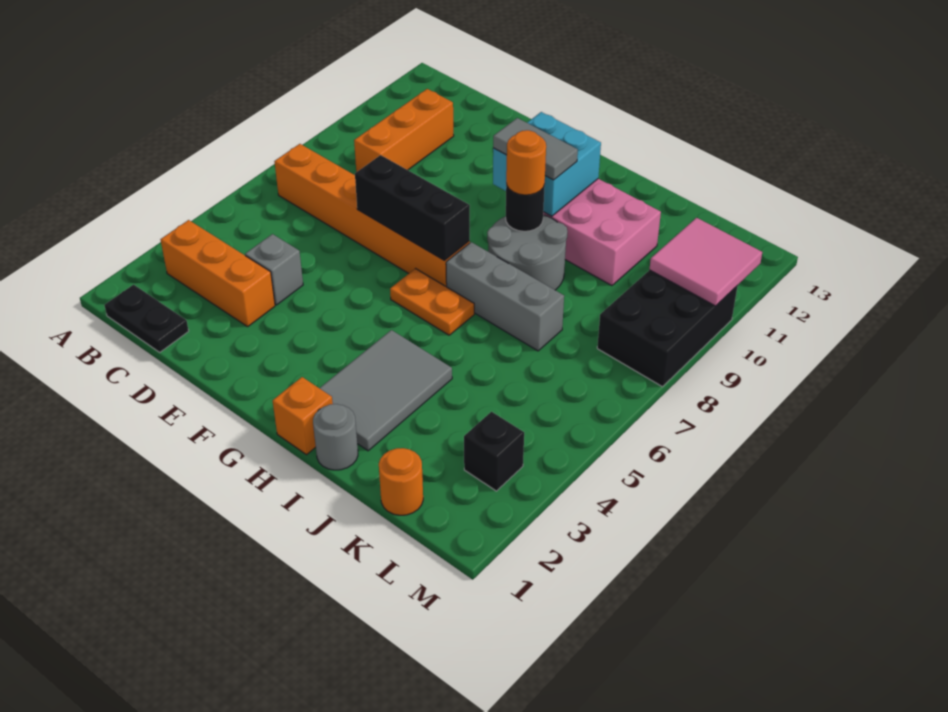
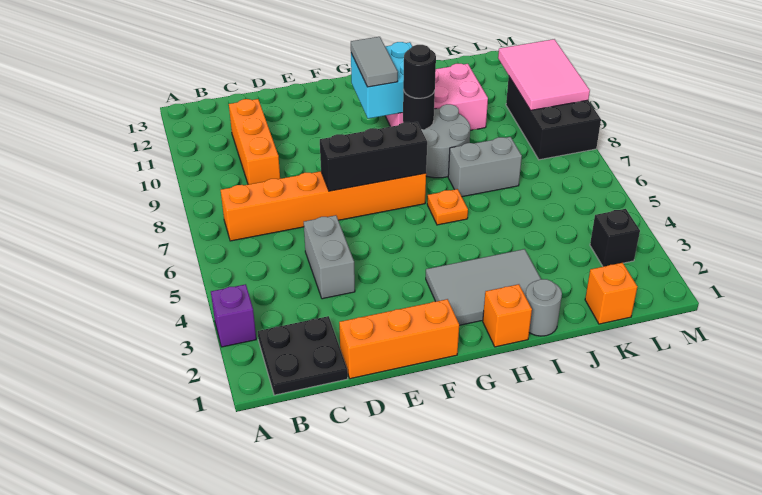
none -> purple brick A3 level 1
black plate B1:C1 level 1 -> black plate B1:C2 level 1
orange brick B3:D3 level 1 -> orange brick D1:F1 level 1
grey brick D4 level 1 -> grey brick D4:D5 level 1
orange plate G6:H6 level 1 -> orange plate H6 level 1
grey tile G10:H10 level 3 -> grey tile G10:G11 level 3
grey tile H2:I4 level 1 -> grey tile G2:I3 level 1
grey brick H7:J7 level 1 -> grey brick I7:J7 level 1
orange round brick H9 level 3 -> black round brick H9 level 3
orange round brick K1 level 1 -> orange brick K1 level 1
pink tile L10:M11 level 2 -> pink tile L9:M11 level 2

